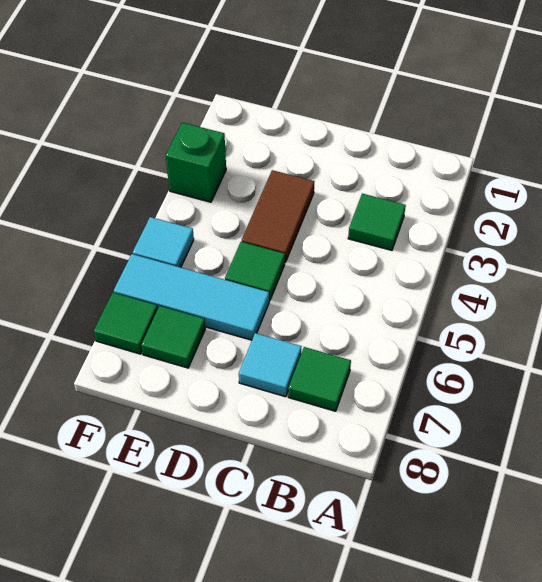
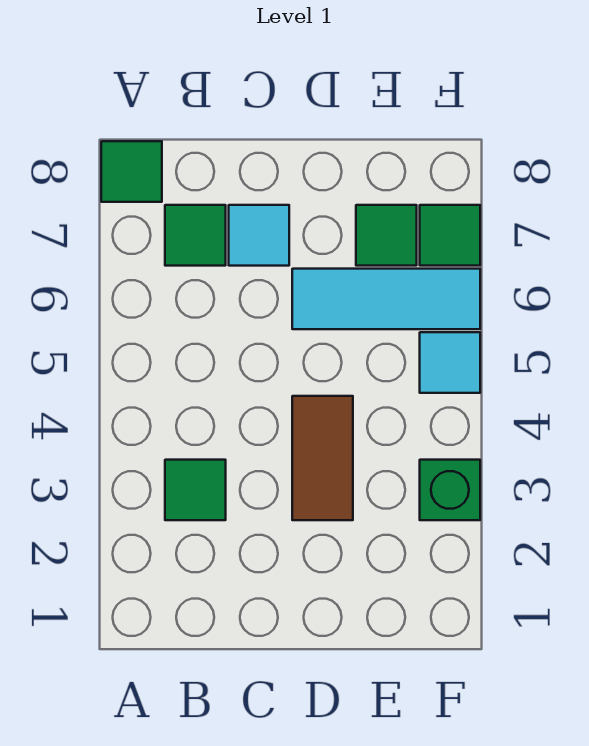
green tile D5 level 1 -> green tile A8 level 1

